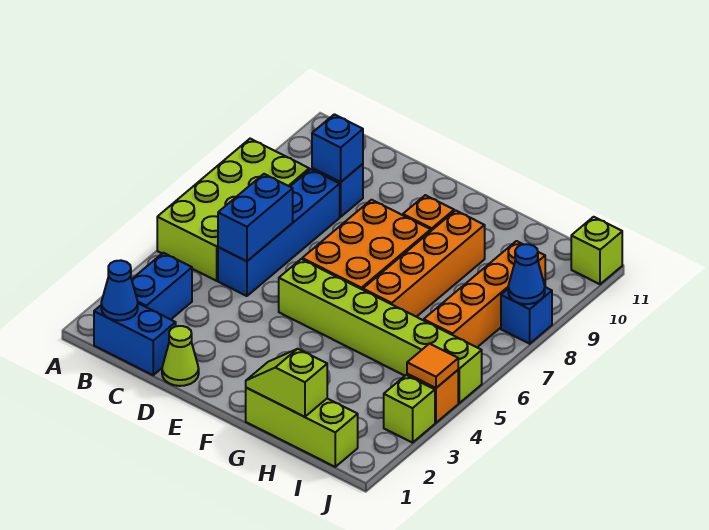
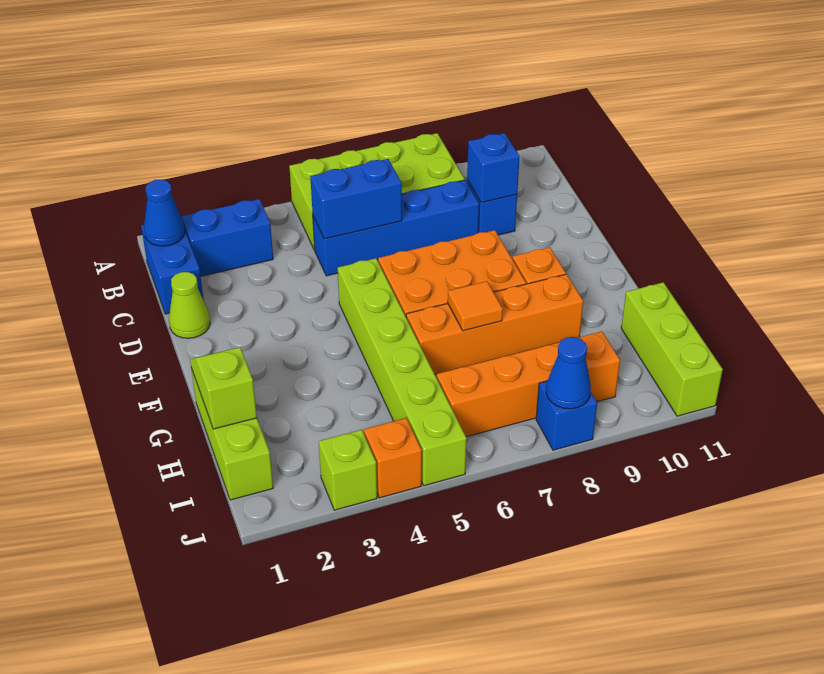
orange tile J4 level 2 -> orange tile G7 level 2
lime brick J11 level 1 -> lime brick H11:J11 level 1

